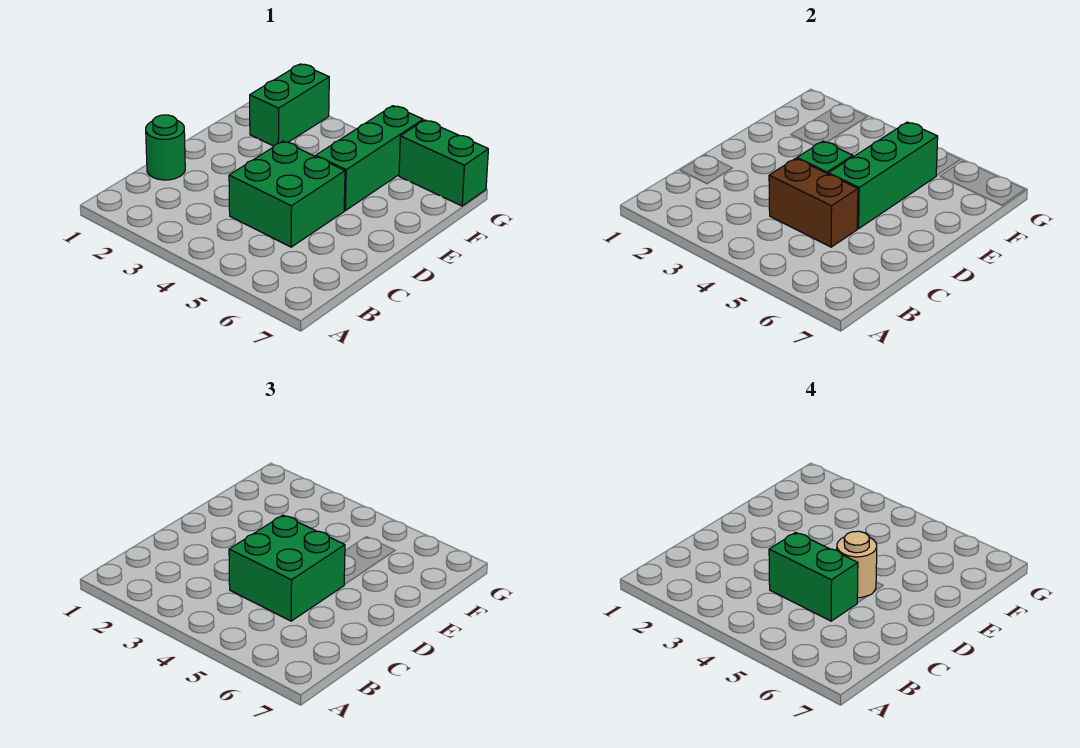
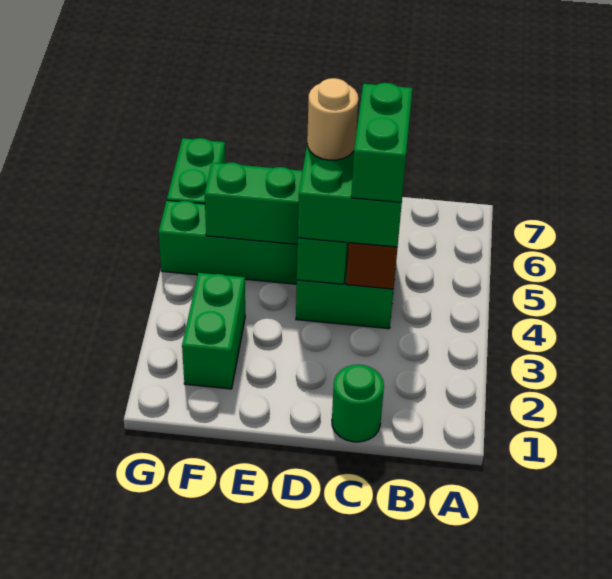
green brick F2:G2 level 1 -> green brick F2:F3 level 1

